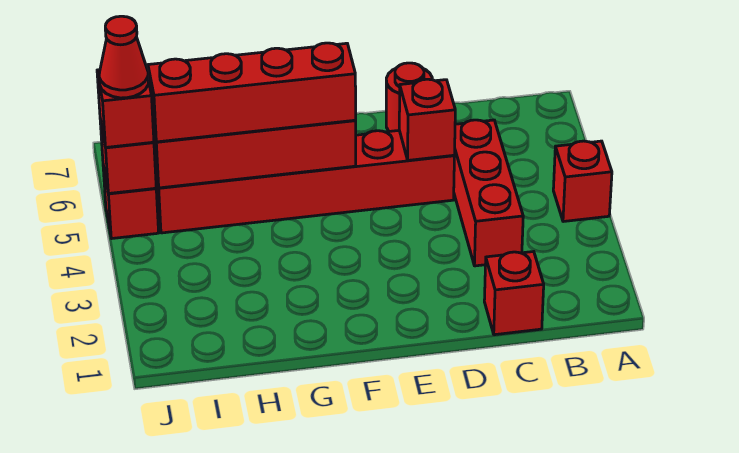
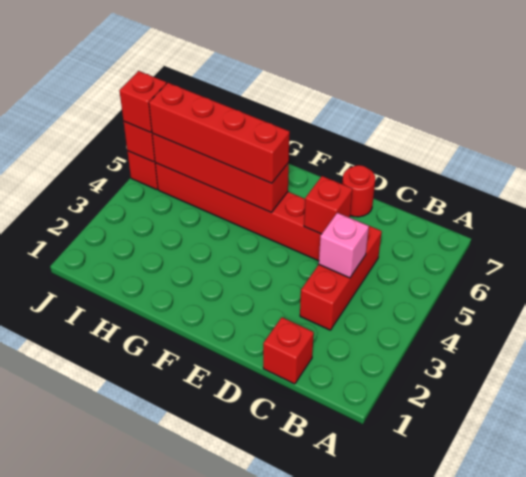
red brick A4 level 1 -> none
none -> pink brick C4 level 2
red cone J5 level 4 -> none

